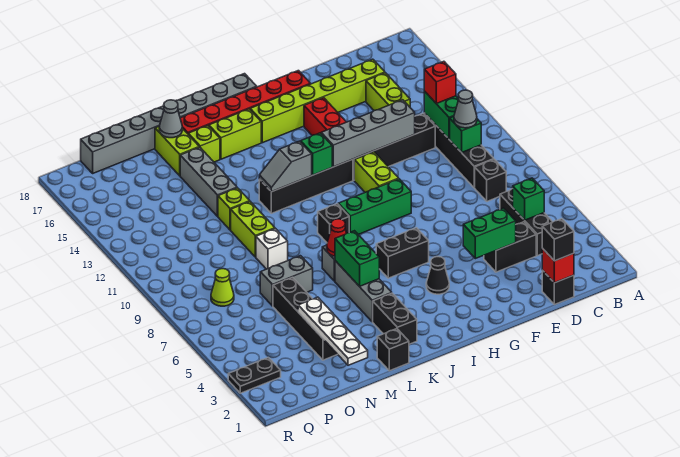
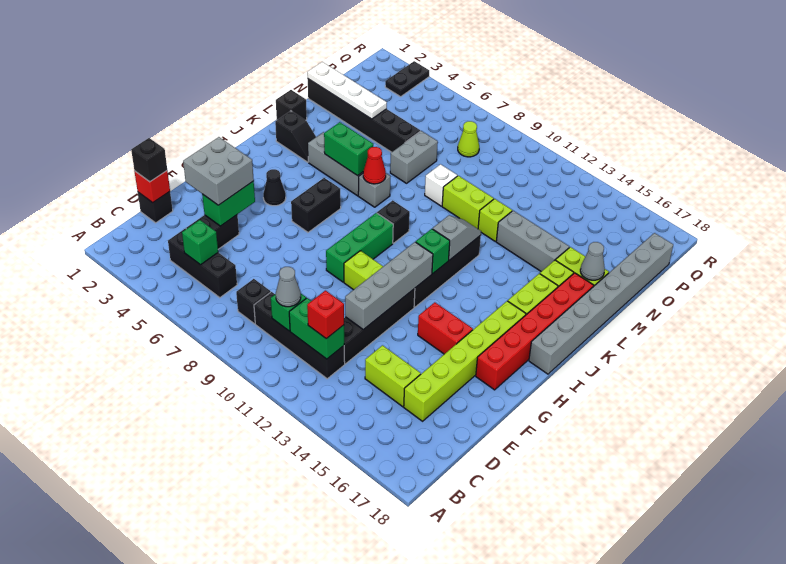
none -> grey brick E3:F4 level 3
black brick K2:K3 level 1 -> black slope K2:K3 level 1 top 2
black brick N3:N6 level 1 -> black brick N1:N6 level 1

